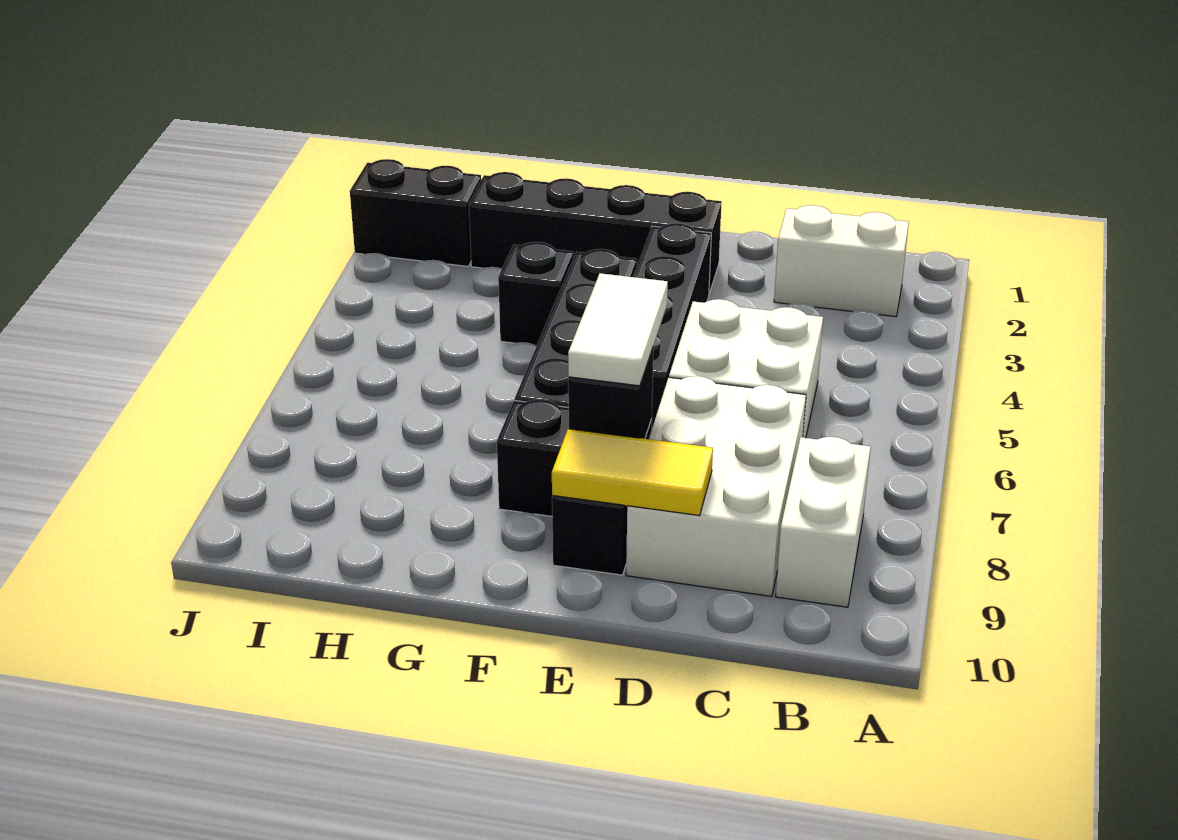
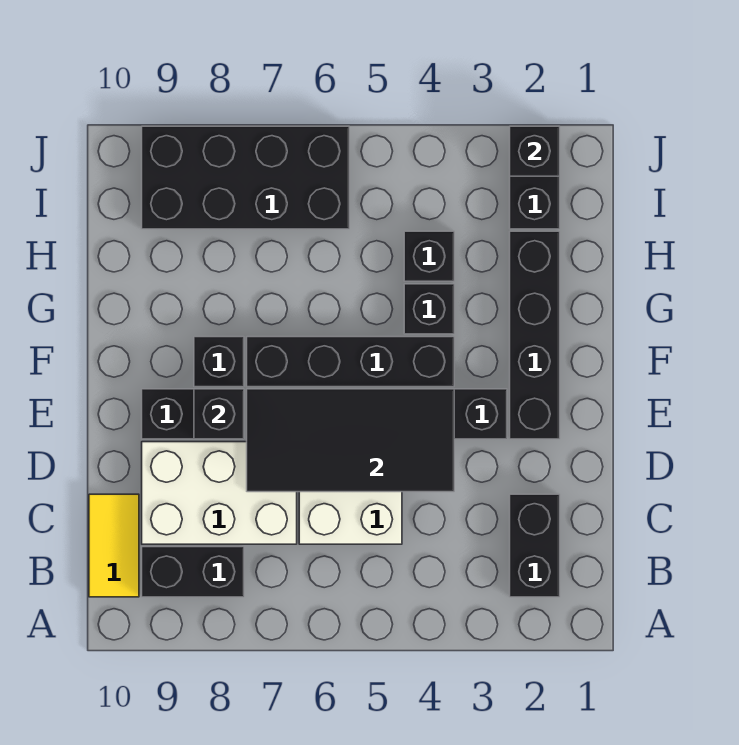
white brick B2:C2 level 1 -> black brick B2:C2 level 1
white brick B8:B9 level 1 -> black brick B8:B9 level 1
none -> black tile D4:E7 level 2
yellow tile D9:E9 level 2 -> yellow tile B10:C10 level 1
white tile E7:E8 level 3 -> none
none -> black brick H4 level 1
none -> black brick I6:J9 level 1
none -> black brick J2 level 2

